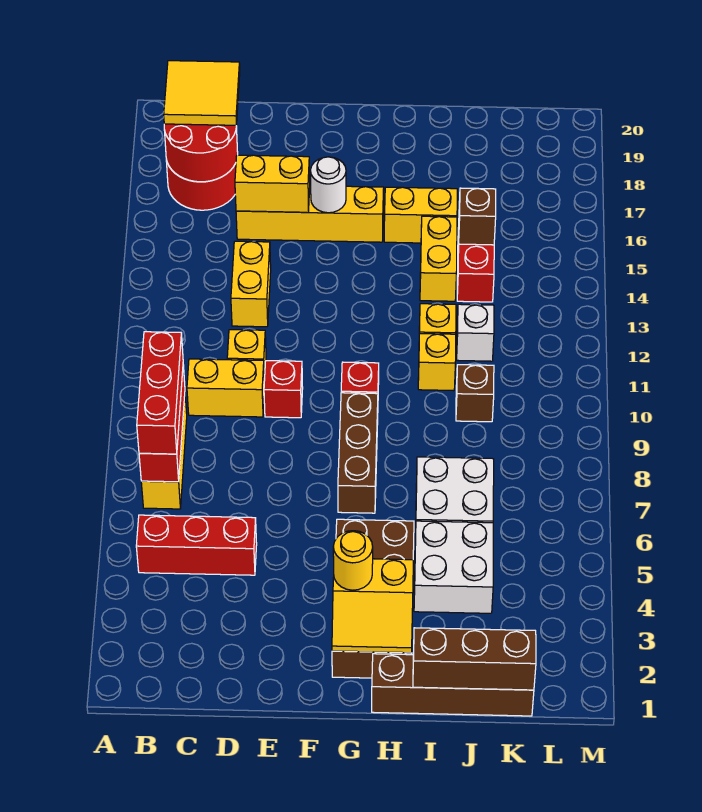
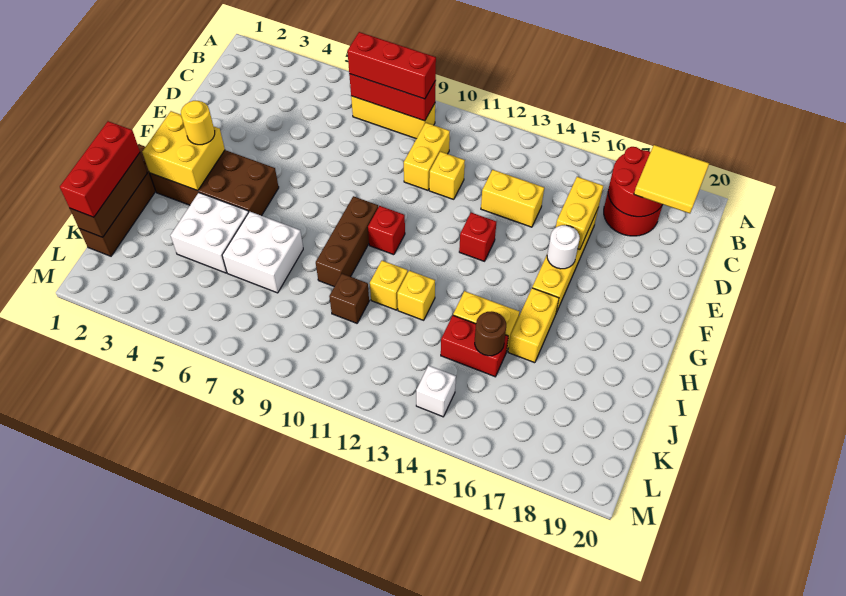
red brick B5:D5 level 1 -> red brick I1:K1 level 3
red brick E10 level 1 -> red brick F13 level 1
yellow slope G2:H3 level 2 top 3 -> yellow brick G2:H3 level 2
brown brick G7:G9 level 1 -> brown brick G9:I9 level 1
white brick J12 level 1 -> white brick L14 level 1
brown brick J15 level 2 -> brown round brick J15 level 2

